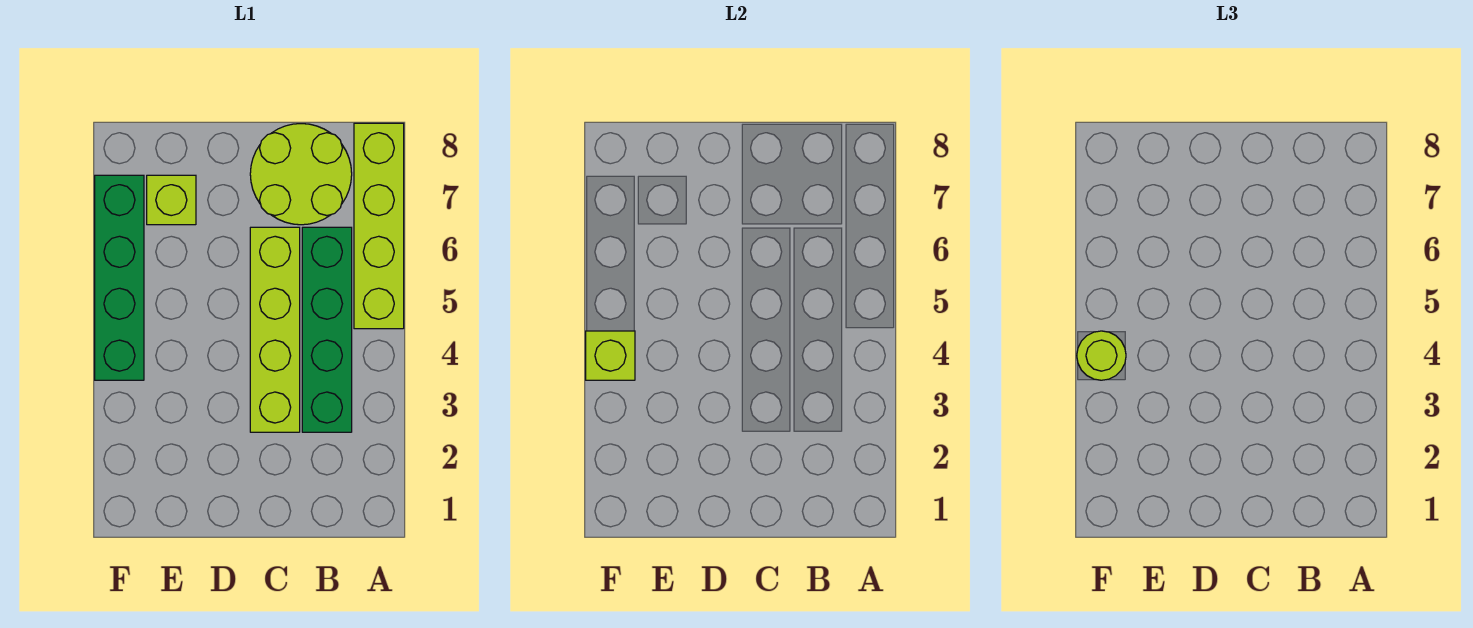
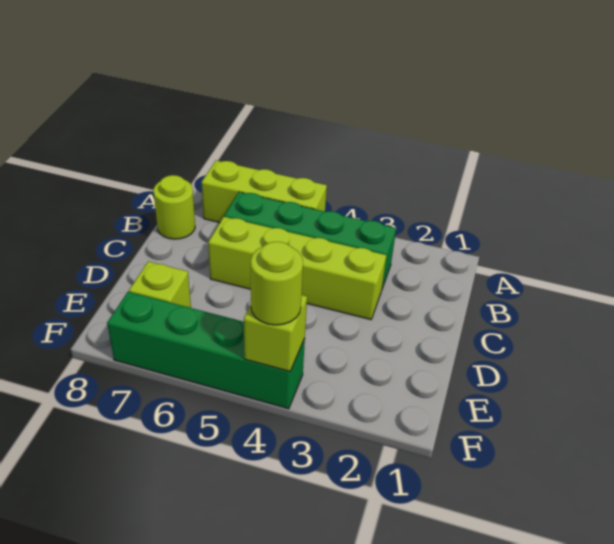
lime brick A5:A8 level 1 -> lime brick A5:A7 level 1
lime round brick B7:C8 level 1 -> lime round brick B8 level 1

